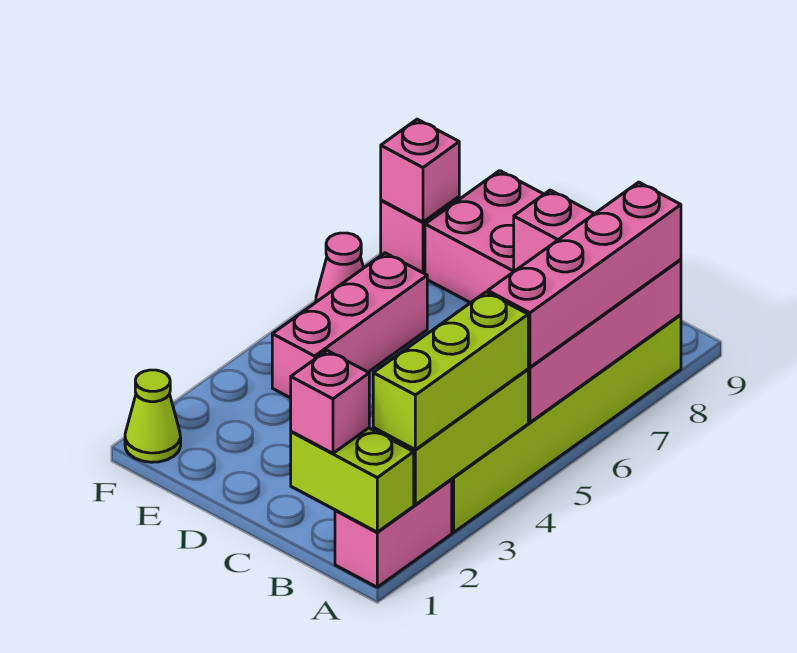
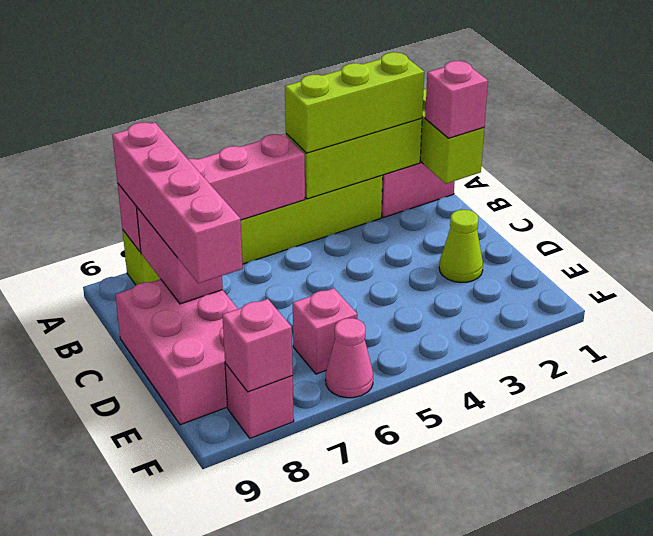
pink brick A5:A8 level 3 -> pink brick A8:D8 level 3
pink brick E4:E6 level 1 -> pink brick E6 level 1
lime cone F1 level 1 -> lime cone D2 level 1

